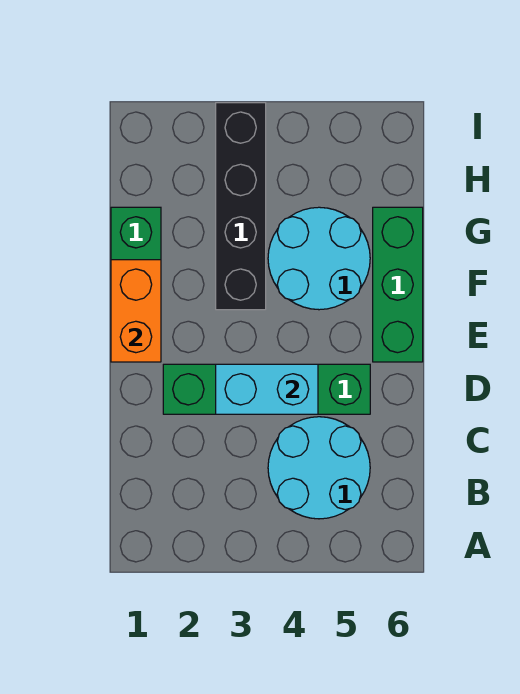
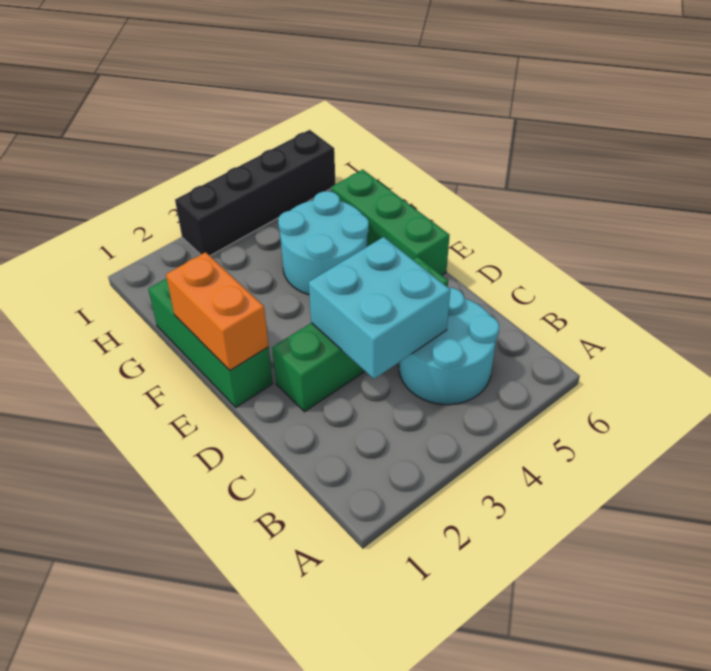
cyan brick D3:D4 level 2 -> cyan brick C3:D4 level 2
black brick F3:I3 level 1 -> black brick I3:I6 level 1

